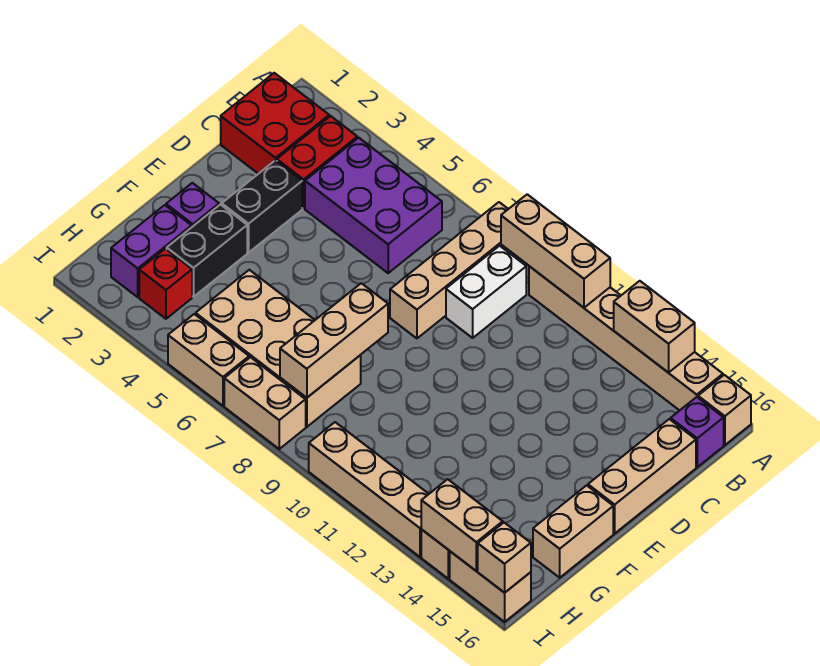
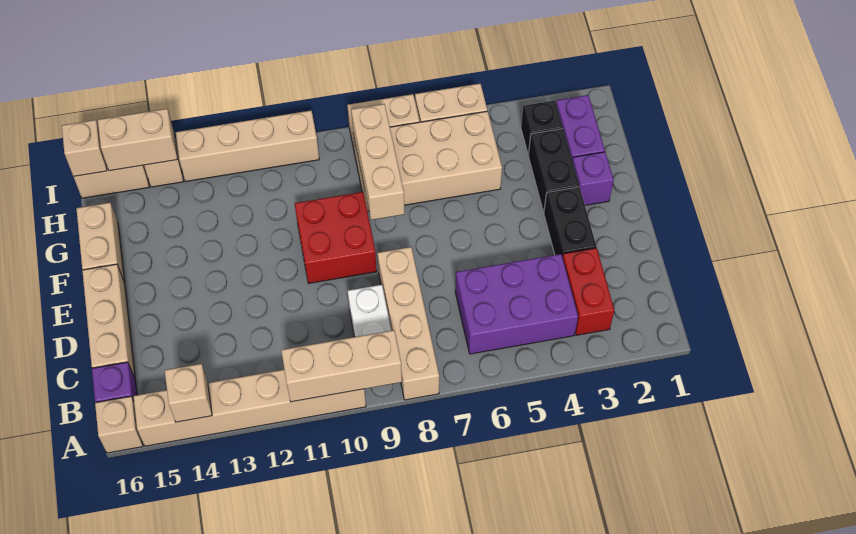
tan brick A13:A14 level 2 -> tan brick A14 level 2
red brick B1:C2 level 1 -> red brick E9:F10 level 1
red brick H3 level 1 -> black brick H3 level 1

